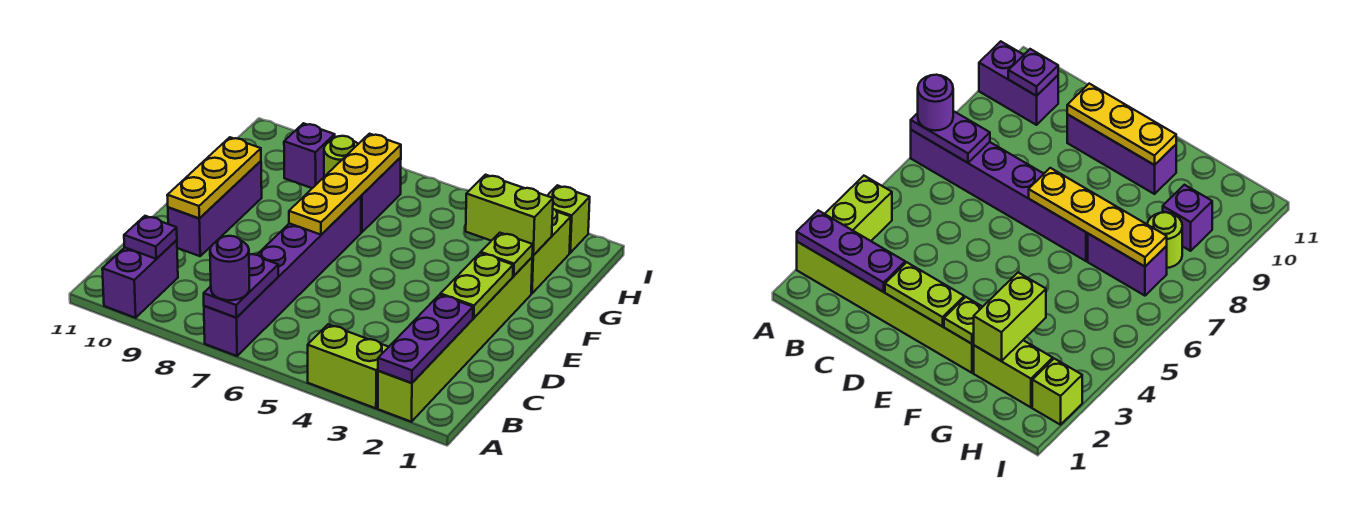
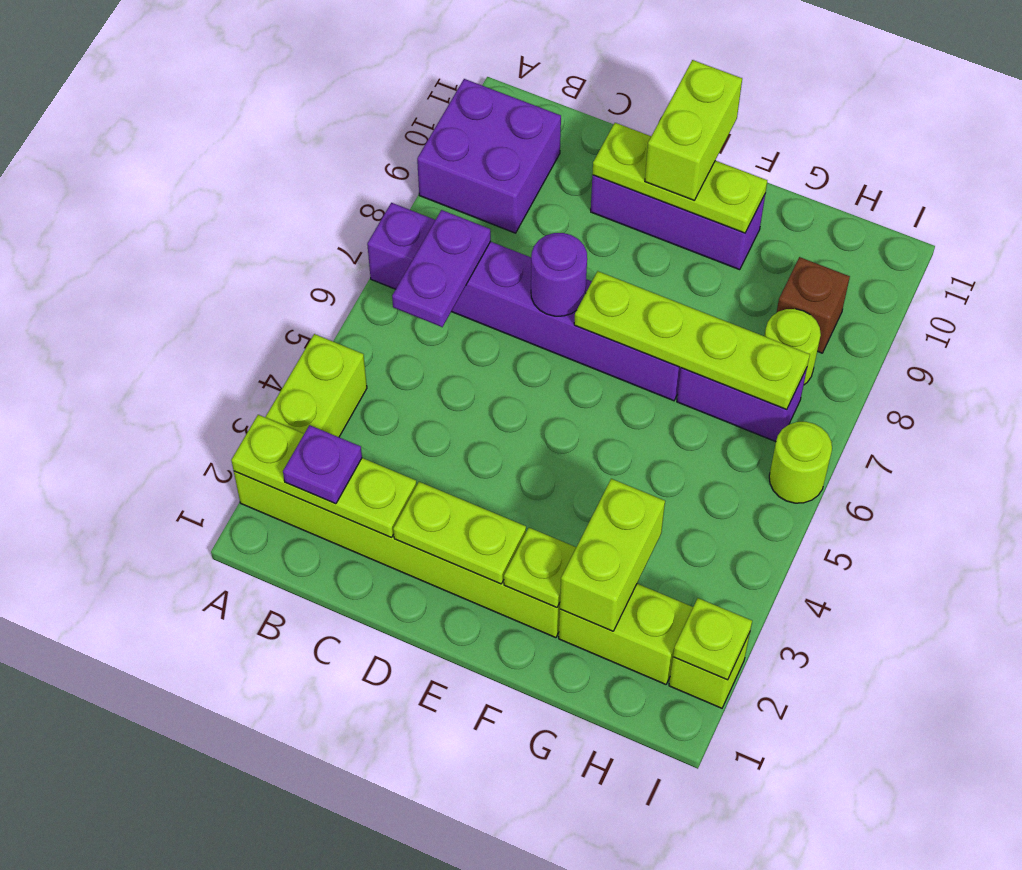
purple plate A2:C2 level 2 -> lime plate A2:C2 level 2
purple plate A7:B7 level 2 -> purple plate B6:B7 level 2
purple round brick A7 level 3 -> purple round brick D7 level 2
purple brick A10:B10 level 1 -> purple brick A9:B10 level 1
purple plate B10 level 2 -> purple plate B2 level 3
yellow plate D10:F10 level 2 -> lime plate D10:F10 level 2
yellow plate E7:H7 level 2 -> lime plate E7:H7 level 2
none -> lime brick E10:E11 level 3
purple brick H9 level 1 -> brown brick H9 level 1
none -> lime plate I2 level 2
none -> lime round brick I6 level 1

